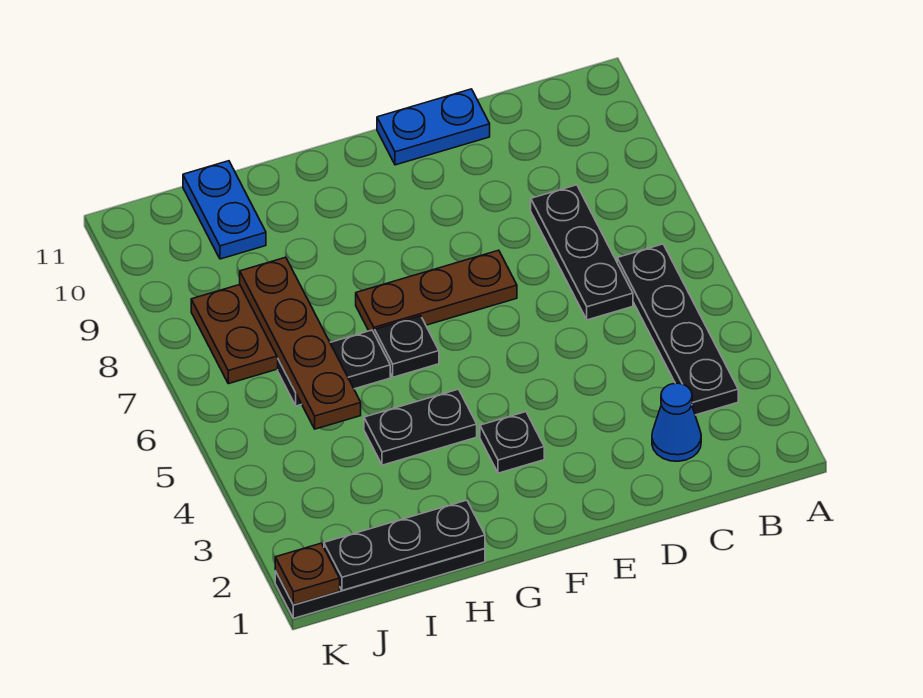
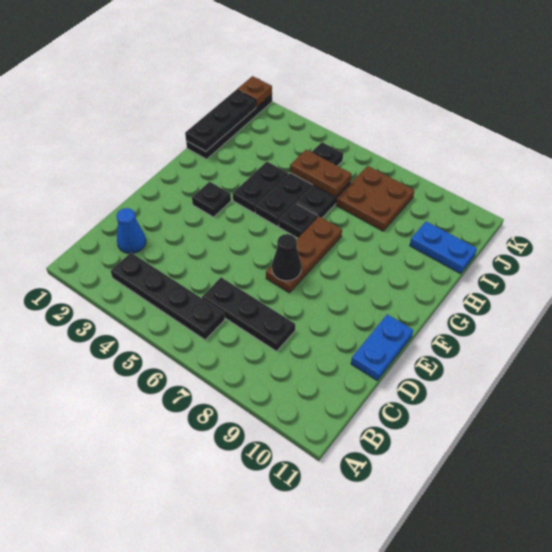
none -> black cone E7 level 2
none -> black plate G5:J5 level 1
brown plate I5:I8 level 2 -> brown plate I5:I6 level 2

